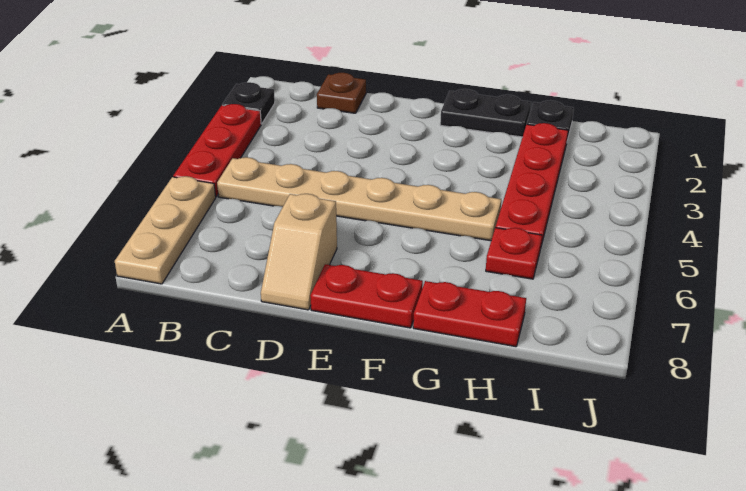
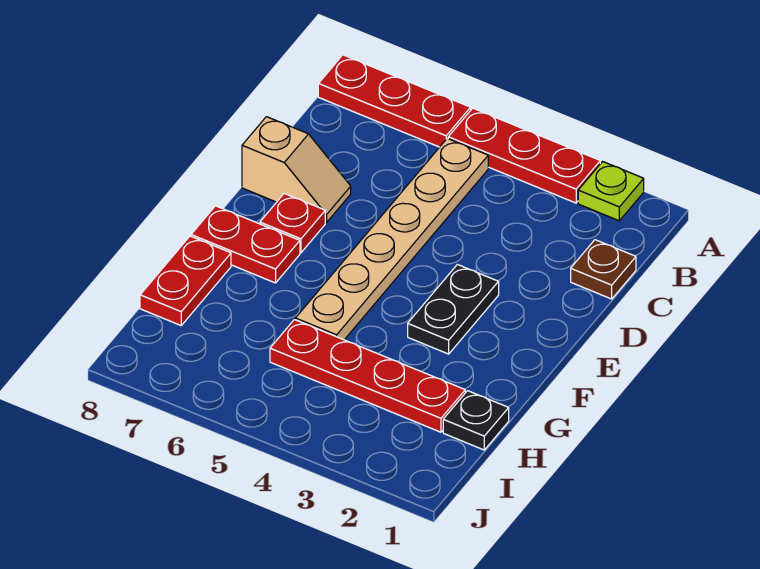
black plate A2 level 1 -> lime plate A2 level 1
tan plate A6:A8 level 1 -> red plate A6:A8 level 1
tan slope D7:D8 level 1 top 7 -> tan slope D7:D8 level 1 top 8
red plate E8:F8 level 1 -> red plate F7:F8 level 1
black plate F1:G1 level 1 -> black plate E3:F3 level 1
red plate H6 level 1 -> red plate E7 level 1

